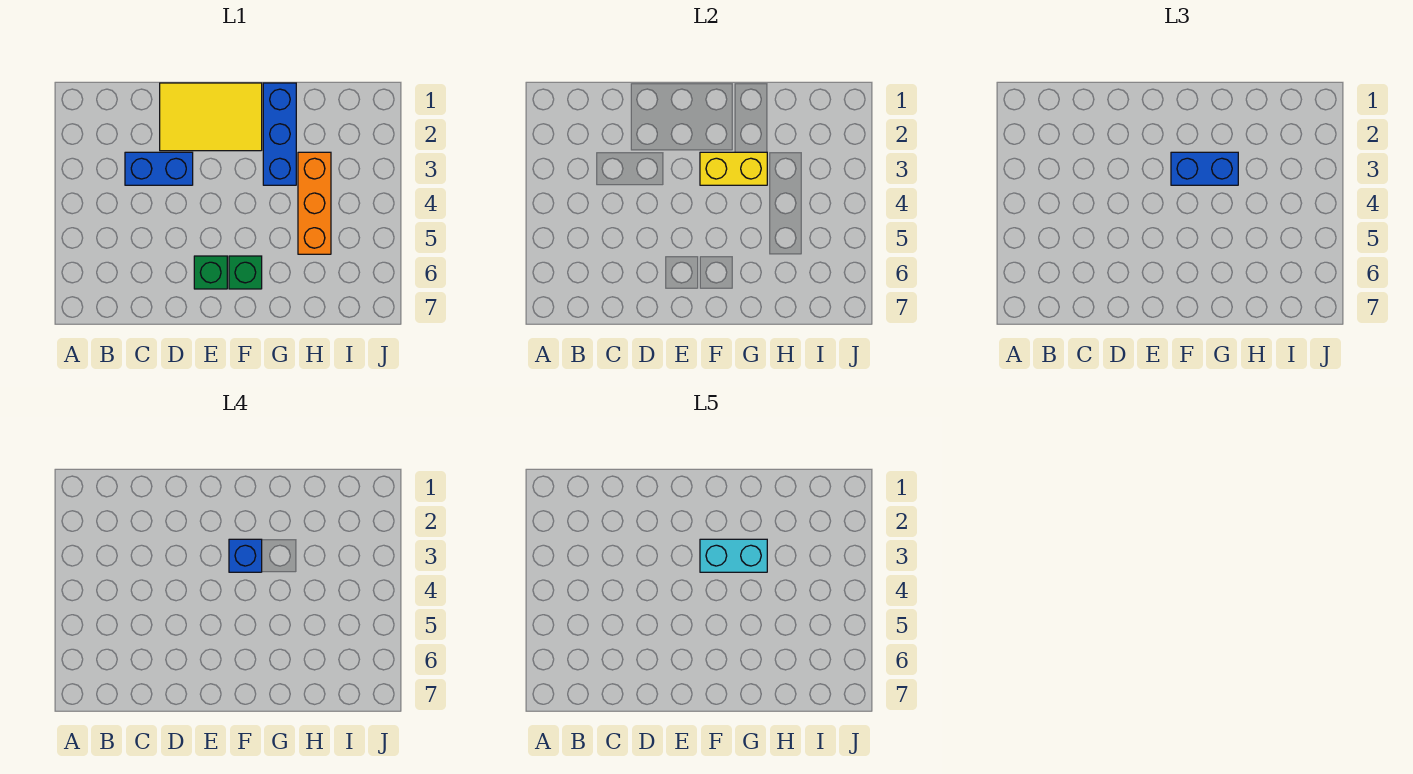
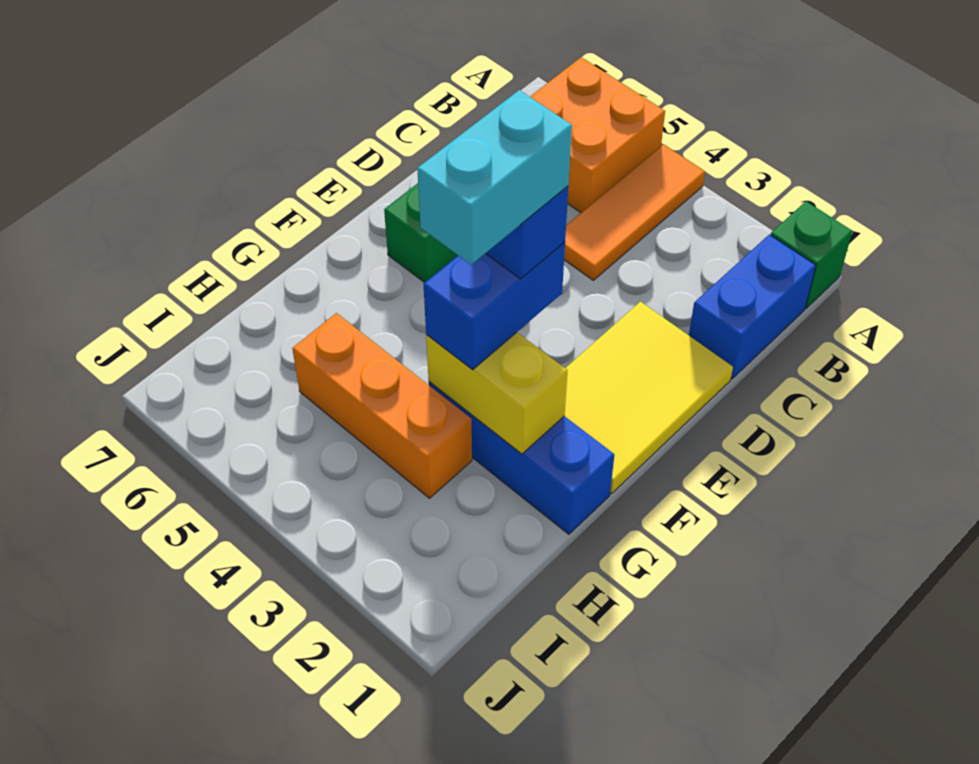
none -> orange tile A4:C4 level 1
none -> orange brick A5:B6 level 1
blue brick C3:D3 level 1 -> blue brick B1:C1 level 1
yellow brick F3:G3 level 2 -> yellow brick G2:G3 level 2
green brick F6 level 1 -> green brick A1 level 1

